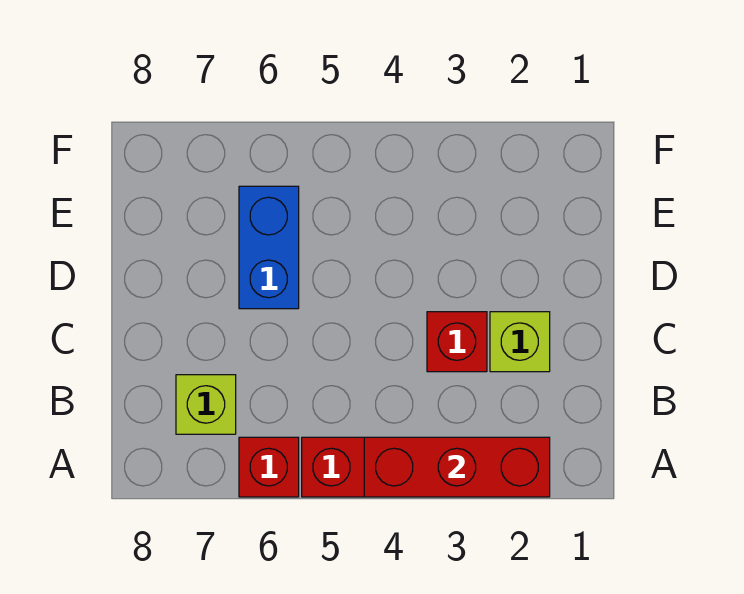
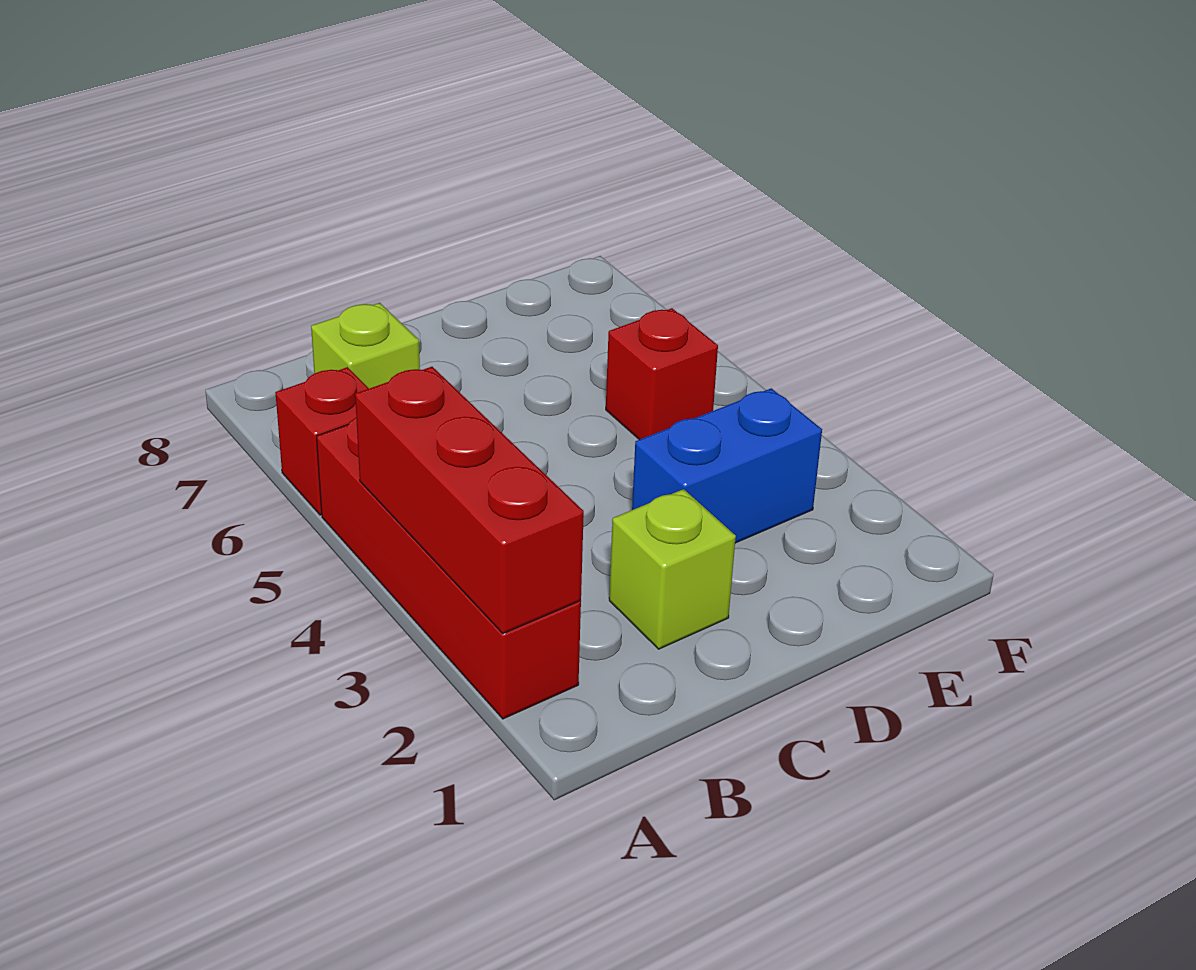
red brick C3 level 1 -> red brick E5 level 1
blue brick D6:E6 level 1 -> blue brick D3:E3 level 1

